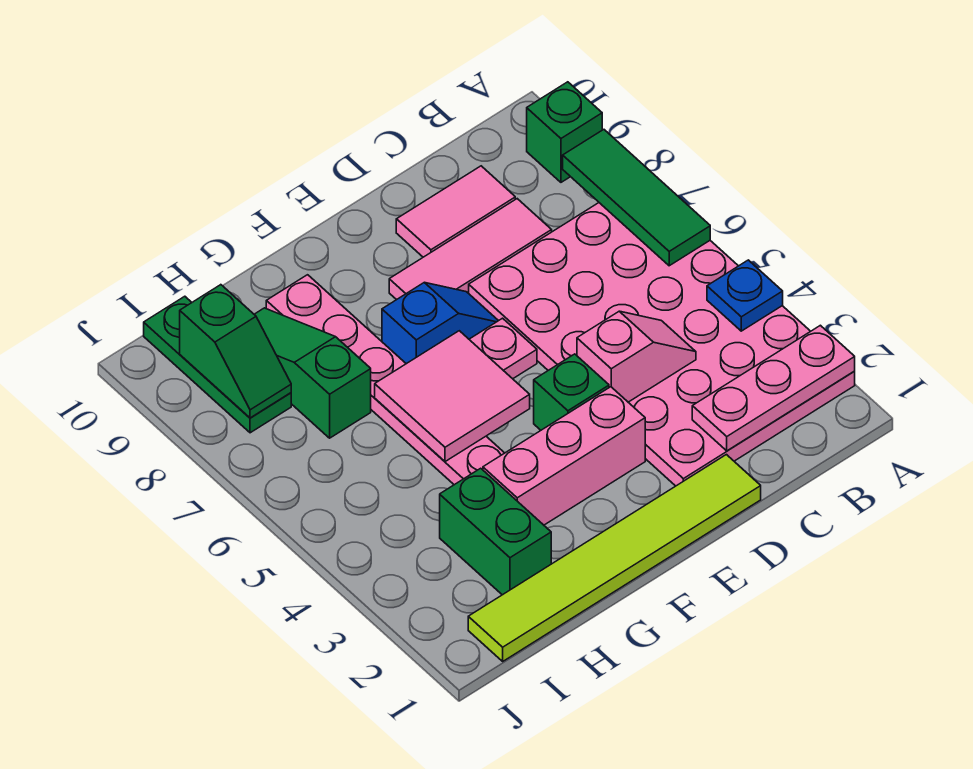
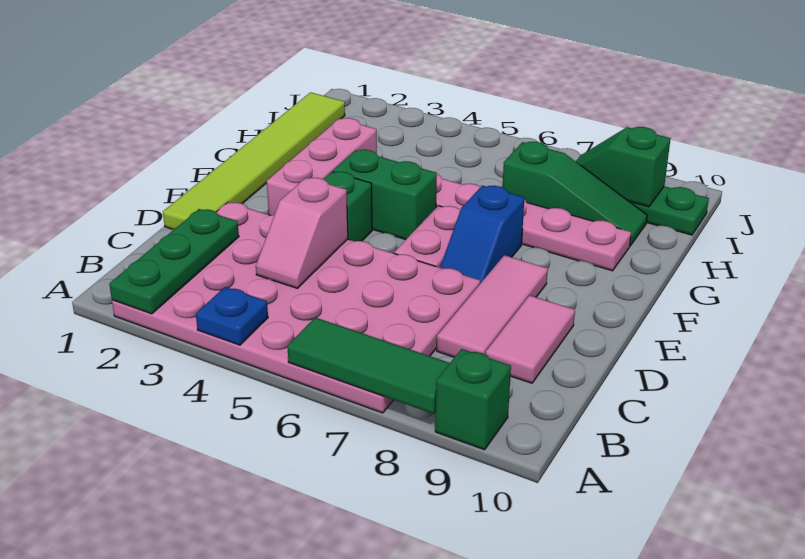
pink plate A2:C2 level 2 -> green plate A2:C2 level 2
pink tile F5:G6 level 2 -> none
green brick H2:H3 level 1 -> green brick F4:F5 level 1

